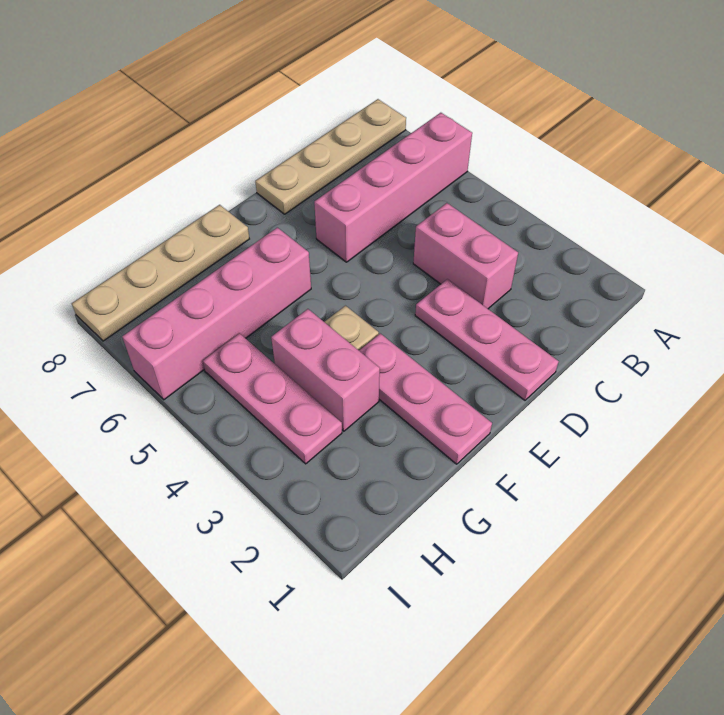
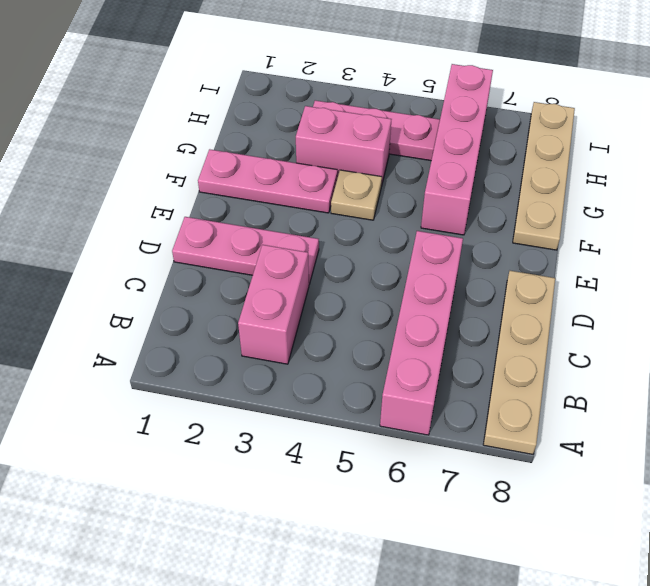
pink brick C3:C4 level 1 -> pink brick B3:C3 level 1

